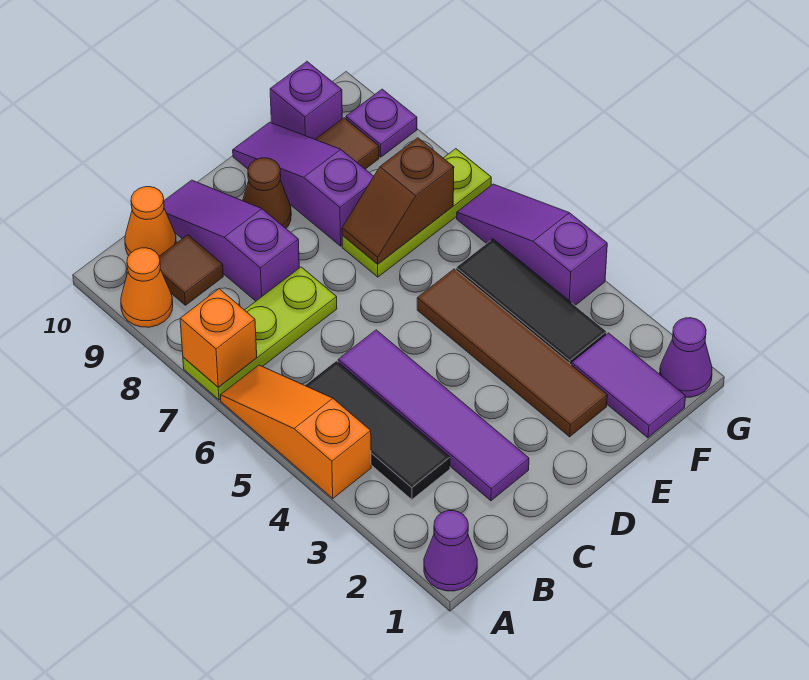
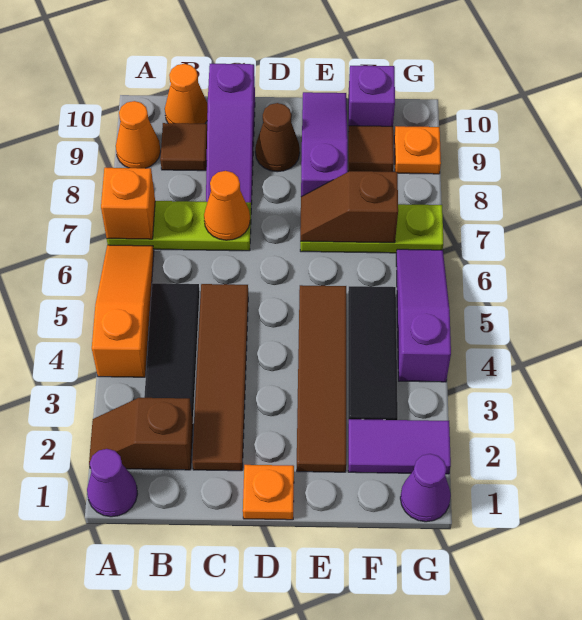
none -> brown slope A2:B2 level 1 top B
purple tile C2:C5 level 1 -> brown tile C2:C5 level 1
none -> orange cone C7 level 2
purple slope C8:C10 level 1 top 8 -> purple slope C8:C10 level 1 top 10
none -> orange plate D1 level 1
purple tile F1:F2 level 1 -> purple tile F2:G2 level 1
purple plate G9 level 1 -> orange plate G9 level 1

